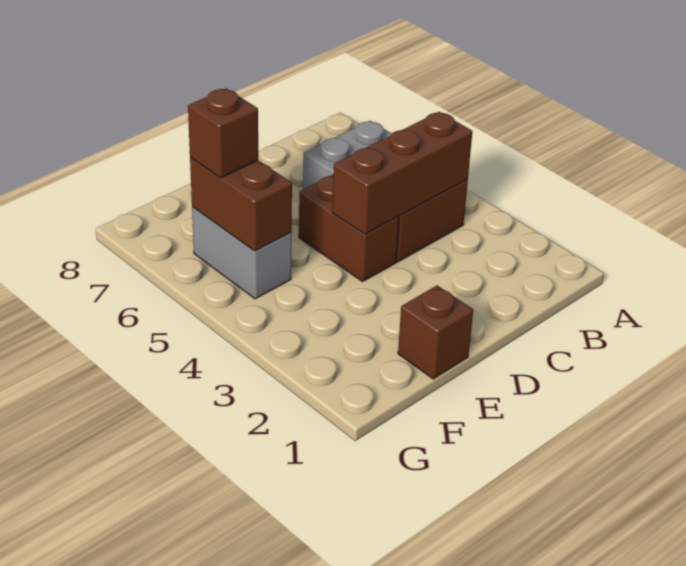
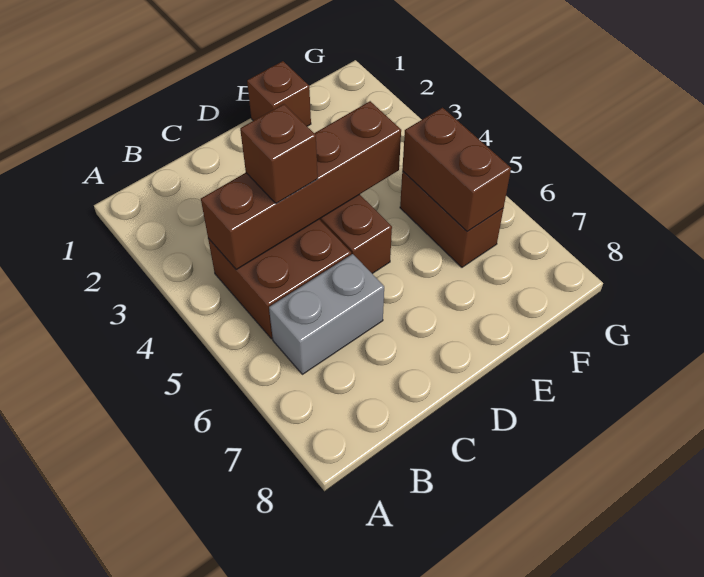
brown brick B4:D4 level 2 -> brown brick B4:E4 level 2
grey brick F5:F6 level 1 -> brown brick F5:F6 level 1
brown brick F6 level 3 -> brown brick C4 level 3

